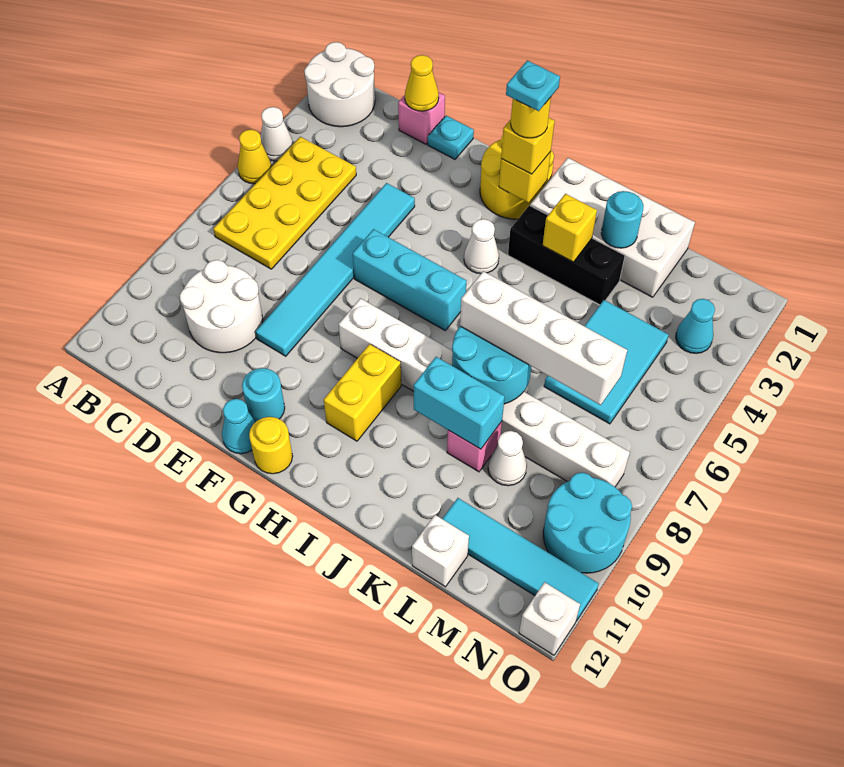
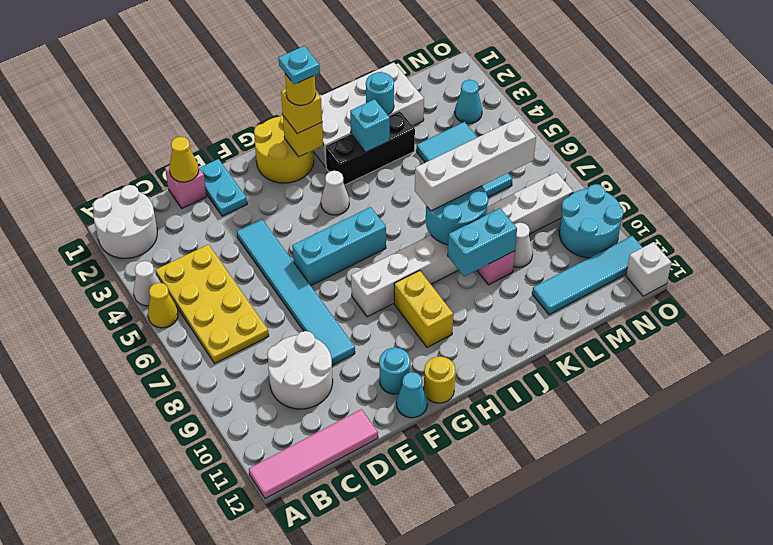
none -> pink tile A12:D12 level 1
cyan plate E1 level 1 -> cyan plate E1:E2 level 1
yellow brick J3 level 2 -> cyan brick J3 level 2
white brick L12 level 1 -> none

